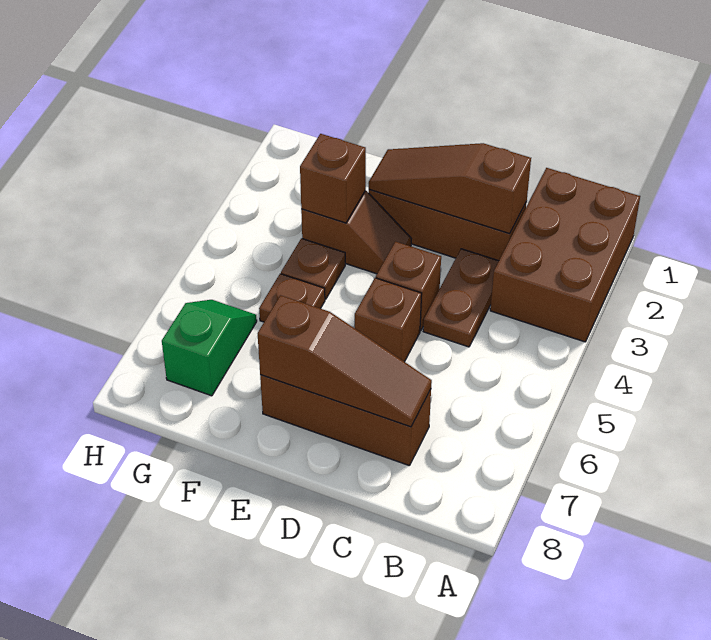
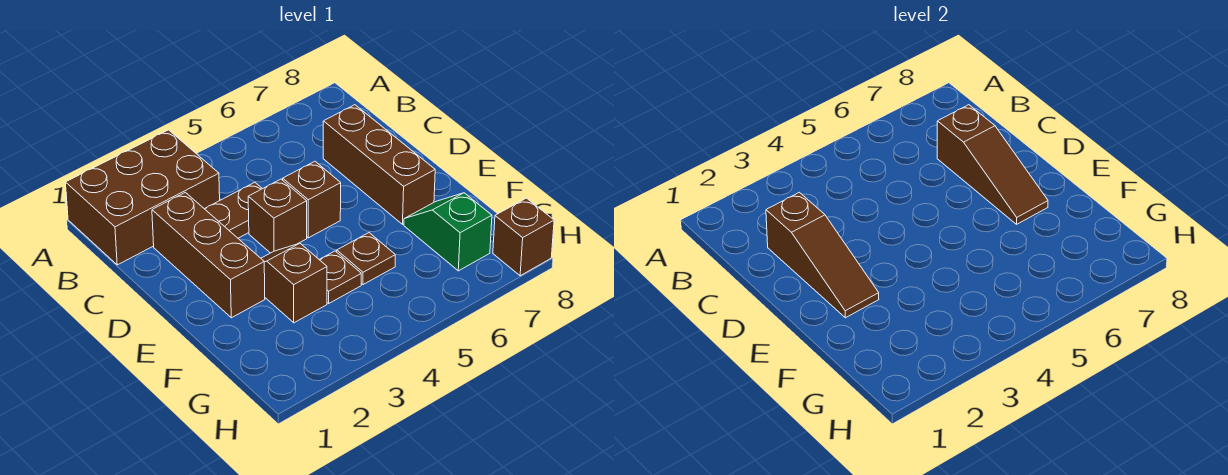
brown slope C7:E7 level 2 top E -> brown slope C7:E7 level 2 top C
brown brick F3 level 2 -> brown brick H8 level 1
green slope G6:G7 level 1 top 7 -> green slope F7:G7 level 1 top G

